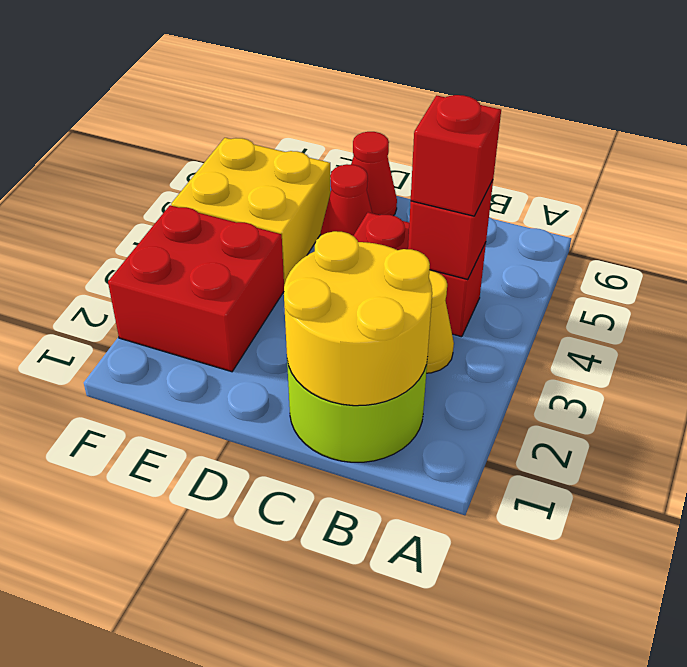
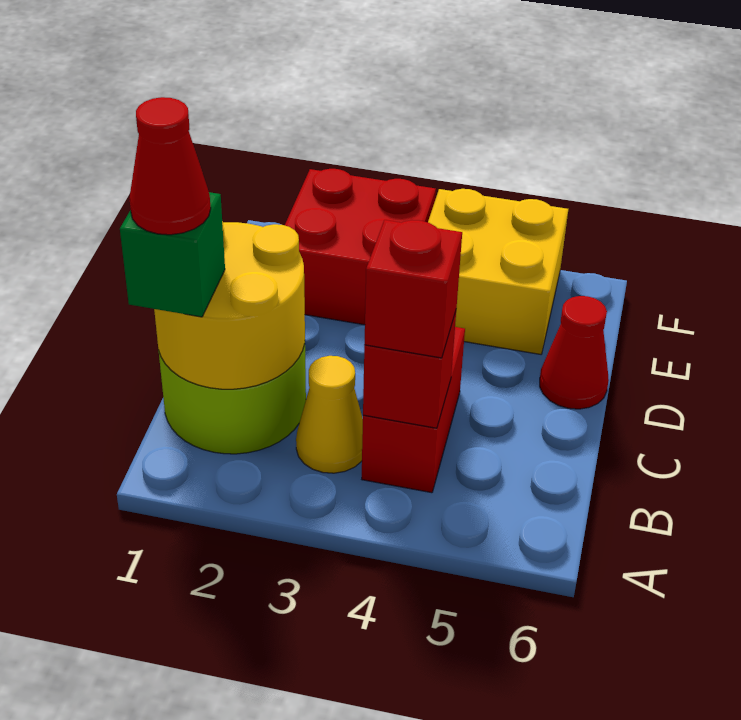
none -> green brick B1 level 3
red cone D5 level 1 -> red cone B1 level 4

